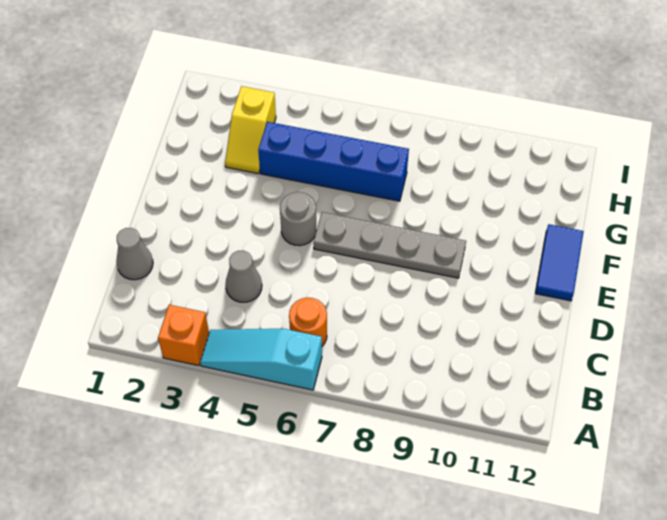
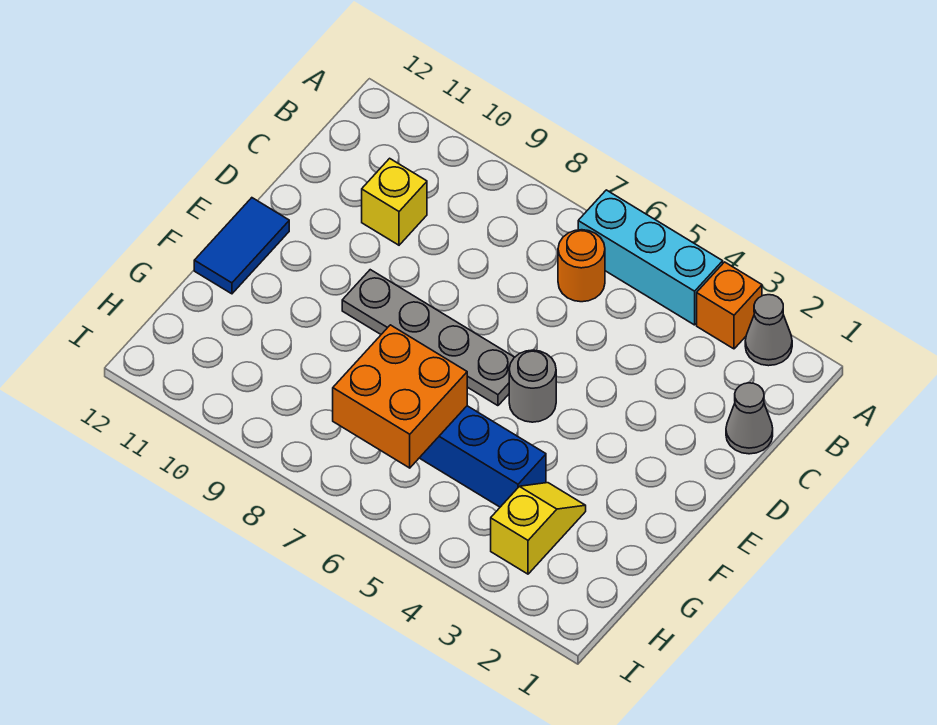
cyan slope A4:A6 level 1 top 6 -> cyan brick A4:A6 level 1
grey cone C4 level 1 -> grey cone A2 level 1
none -> yellow brick C10 level 1
none -> orange brick G6:H7 level 2

